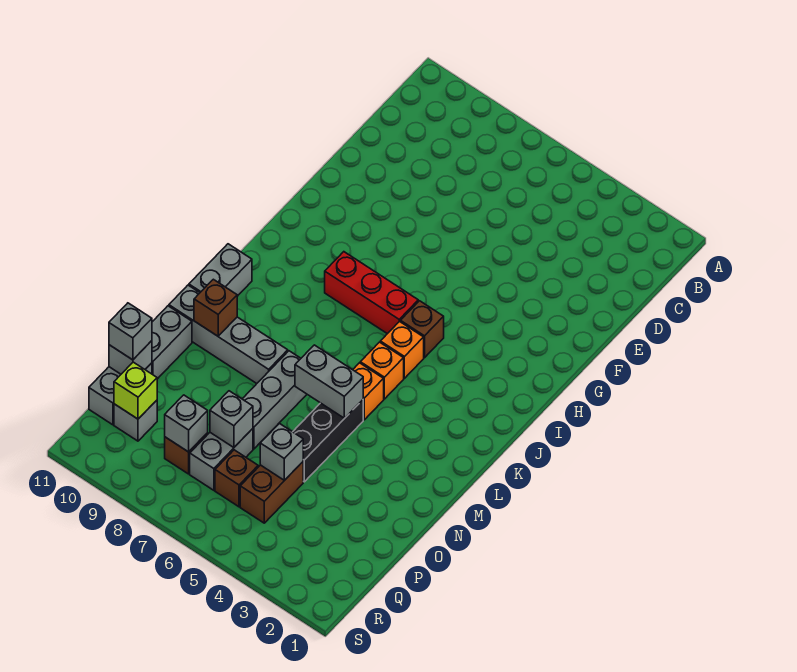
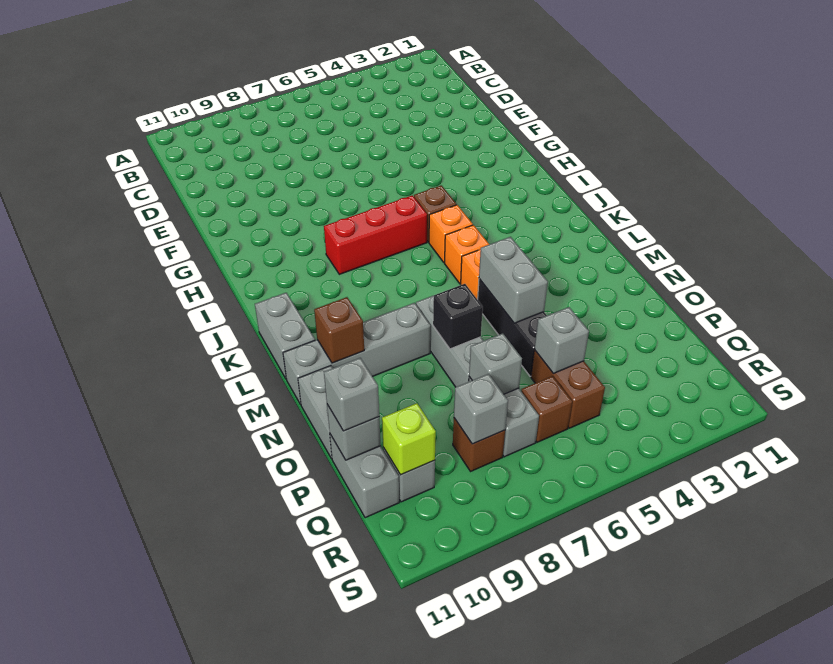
grey brick M5:M6 level 2 -> grey brick M5:N5 level 2
none -> black brick N7 level 2

